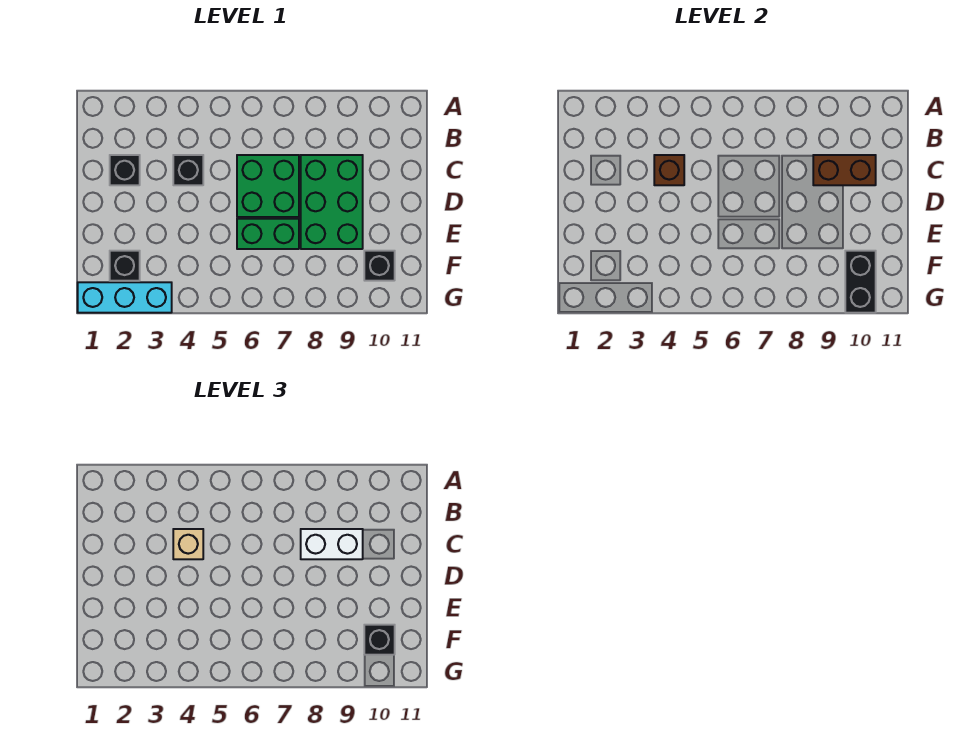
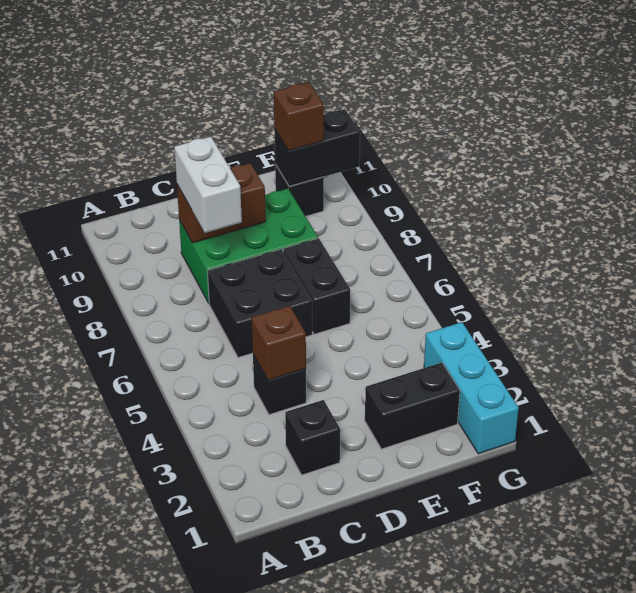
tan brick C4 level 3 -> none
green brick C6:D7 level 1 -> black brick C6:D7 level 1
brown brick C9:C10 level 2 -> brown brick C9:D9 level 2
green brick E6:E7 level 1 -> black brick E6:E7 level 1
black brick F2 level 1 -> black brick E2:F2 level 1
black brick F10 level 3 -> brown brick F10 level 3

